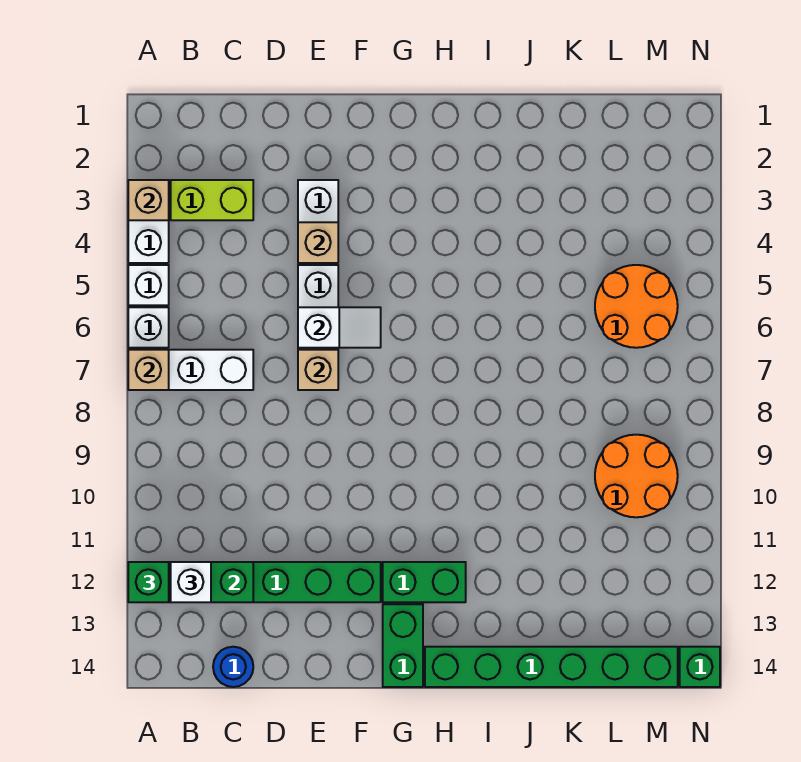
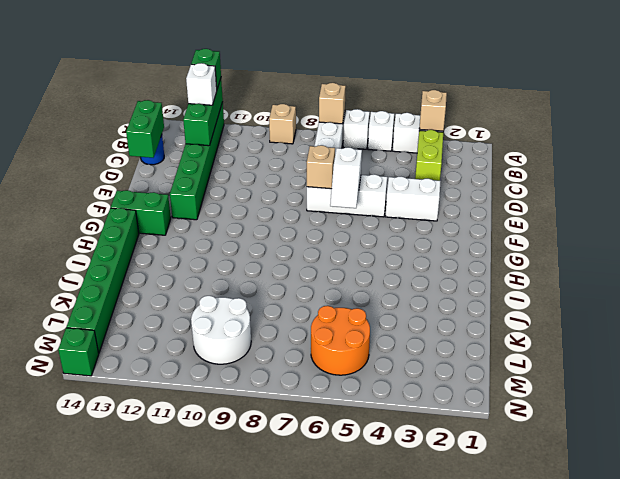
tan brick E4 level 2 -> tan brick A9 level 1
green brick G12:H12 level 1 -> green brick C14:D14 level 2
orange round brick L9:M10 level 1 -> white round brick L9:M10 level 1

